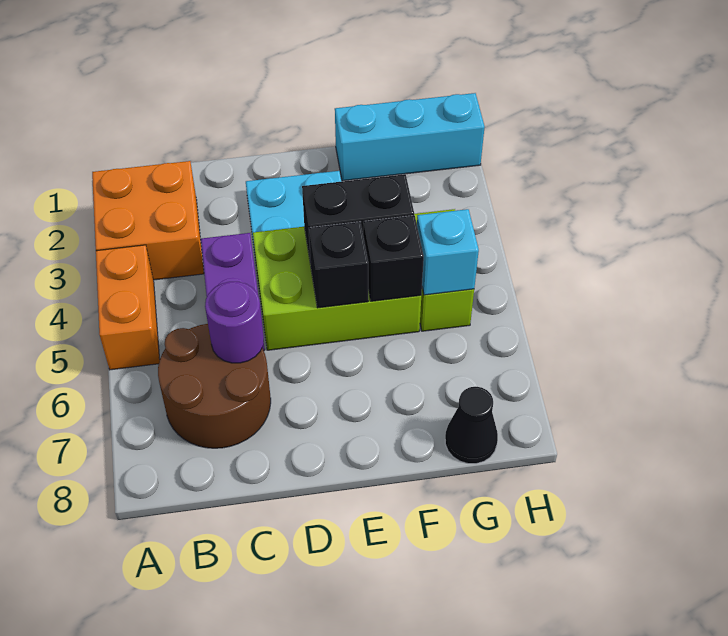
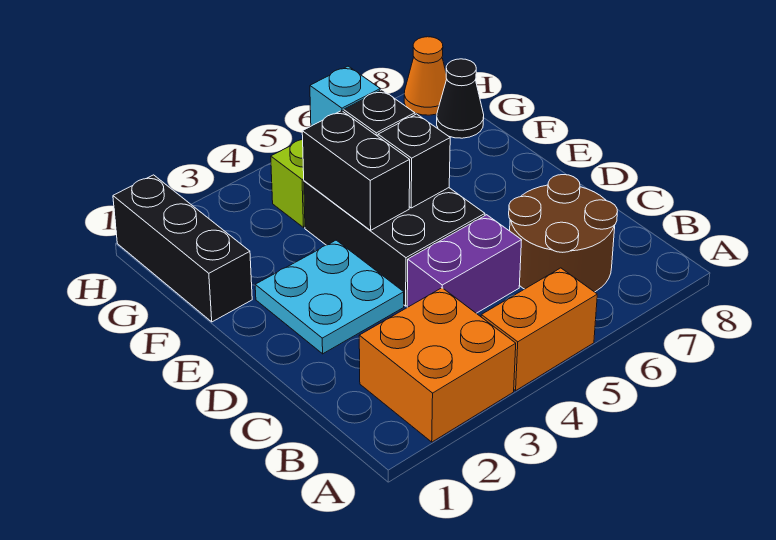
purple round brick C6 level 2 -> none
lime brick D4:F5 level 1 -> black brick D4:F5 level 1
cyan brick F1:H1 level 1 -> black brick F1:H1 level 1
none -> orange cone H8 level 1

